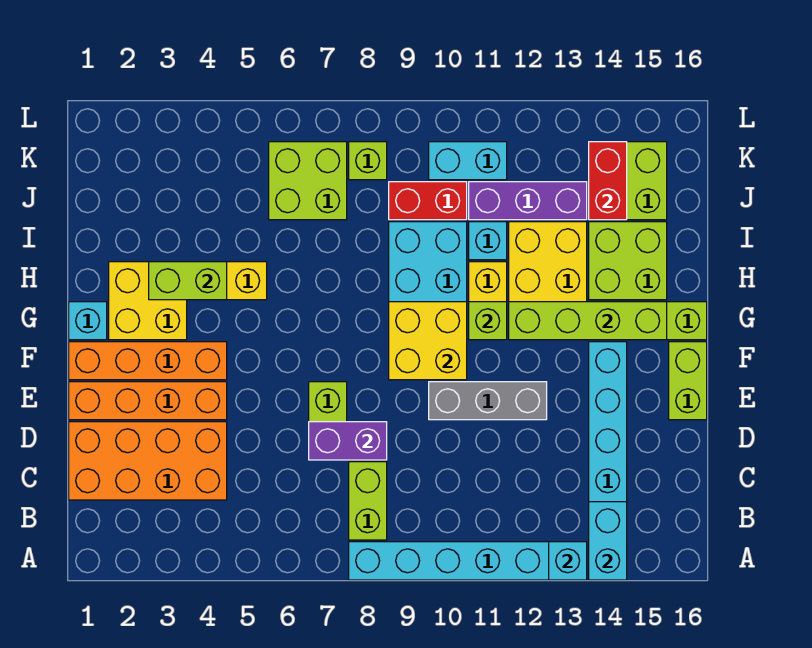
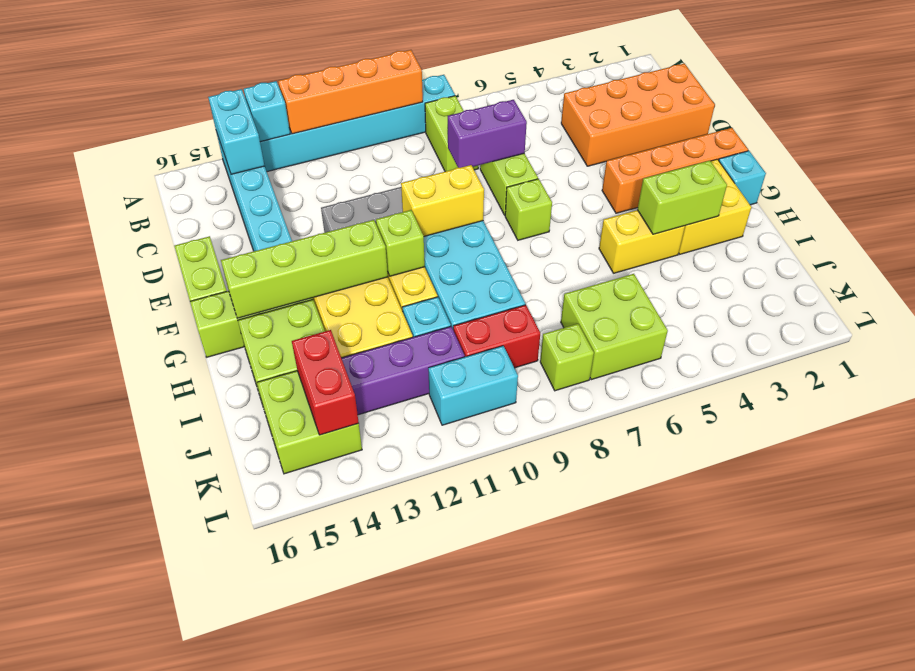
orange brick E1:E4 level 1 -> orange brick A9:A12 level 2
none -> lime brick F7 level 1
yellow brick F9:G10 level 2 -> yellow brick F9:F10 level 2

